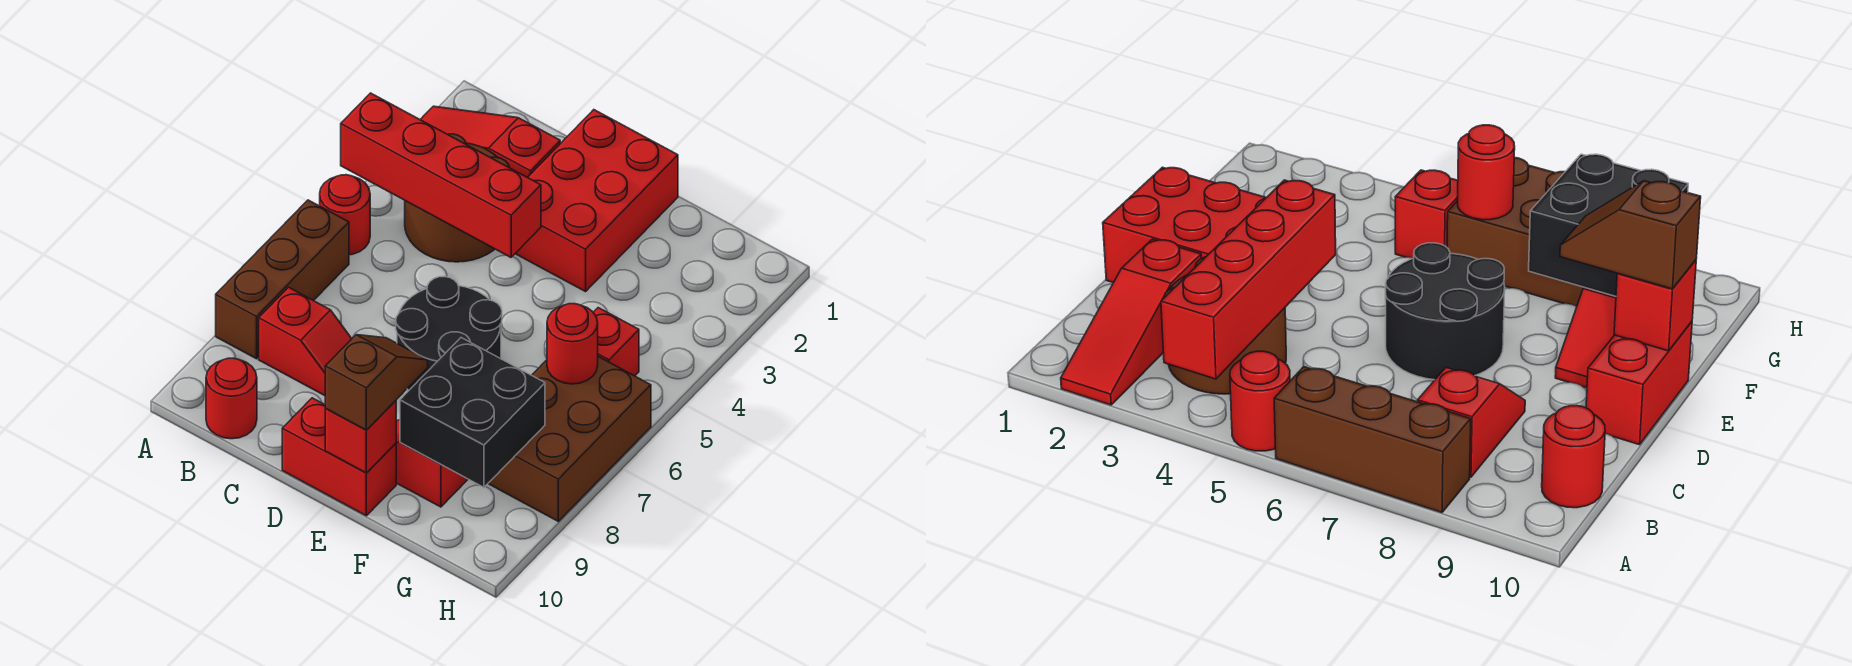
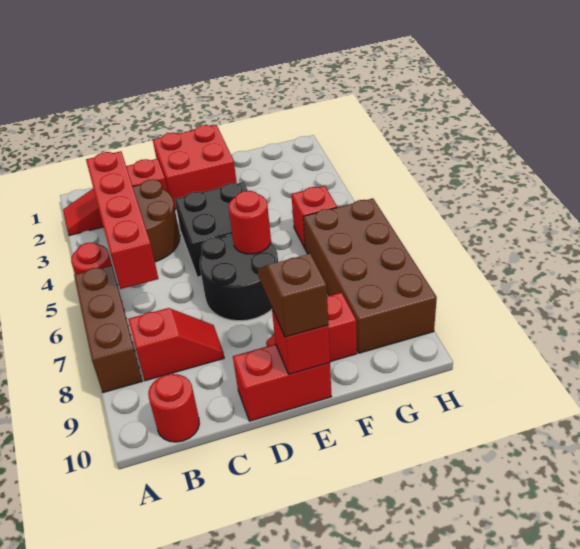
red brick A4:D4 level 2 -> red brick B3:B6 level 2
red brick D1:E3 level 1 -> red brick D1:E2 level 1
black brick F8:G9 level 2 -> black brick D4:E5 level 1
brown brick G6:H8 level 1 -> brown brick G6:H9 level 1
red round brick G6 level 2 -> red round brick E6 level 2

